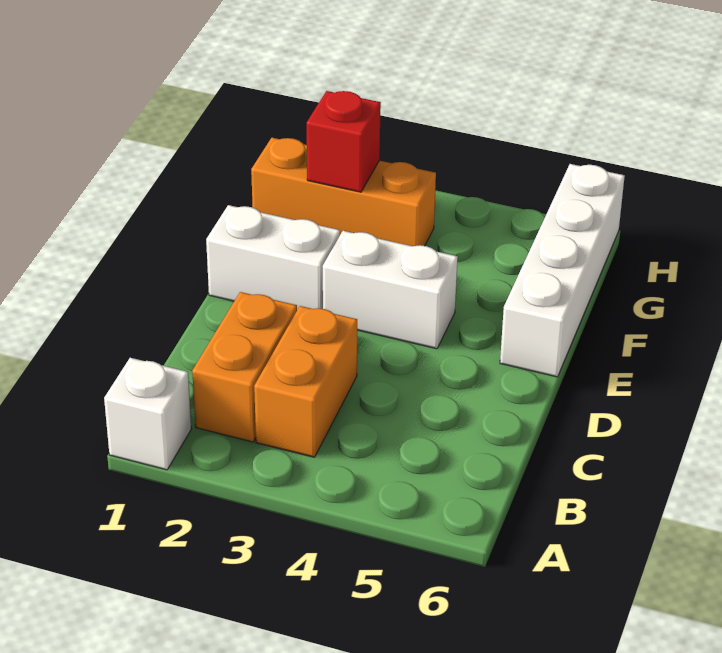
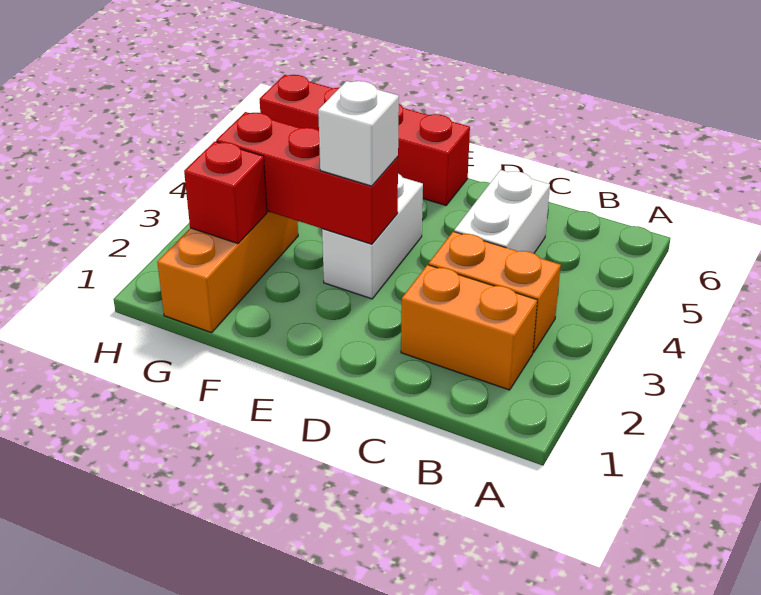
white brick A1 level 1 -> white brick E3 level 3
white brick E1:E2 level 1 -> white brick C4:C5 level 1
none -> red brick E3:G3 level 2
white brick E6:H6 level 1 -> red brick E6:H6 level 1

